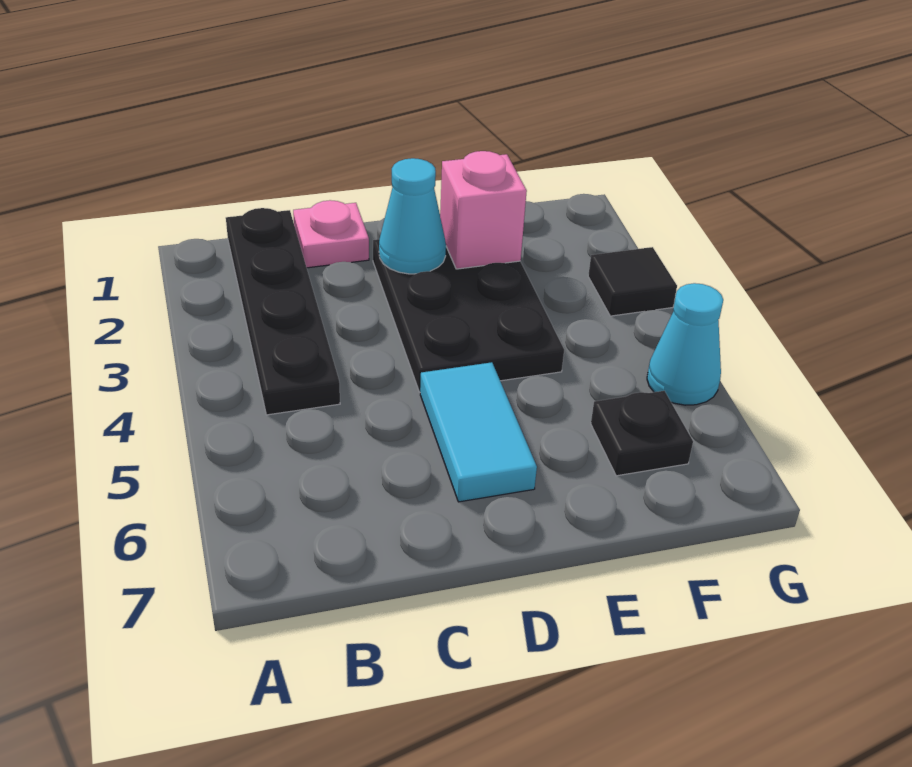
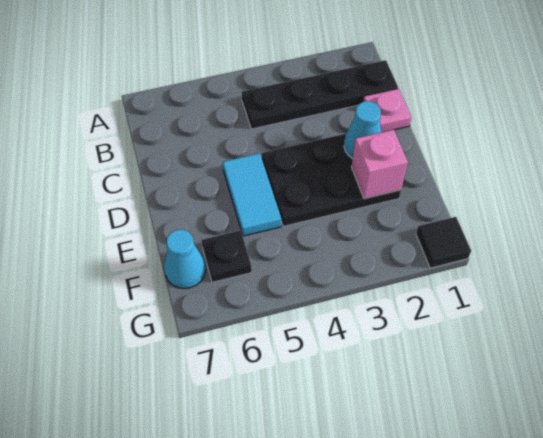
cyan tile D5:D6 level 1 -> cyan tile D5:E5 level 1
black tile G3 level 1 -> black tile G1 level 1
cyan cone G5 level 1 -> cyan cone F7 level 1

